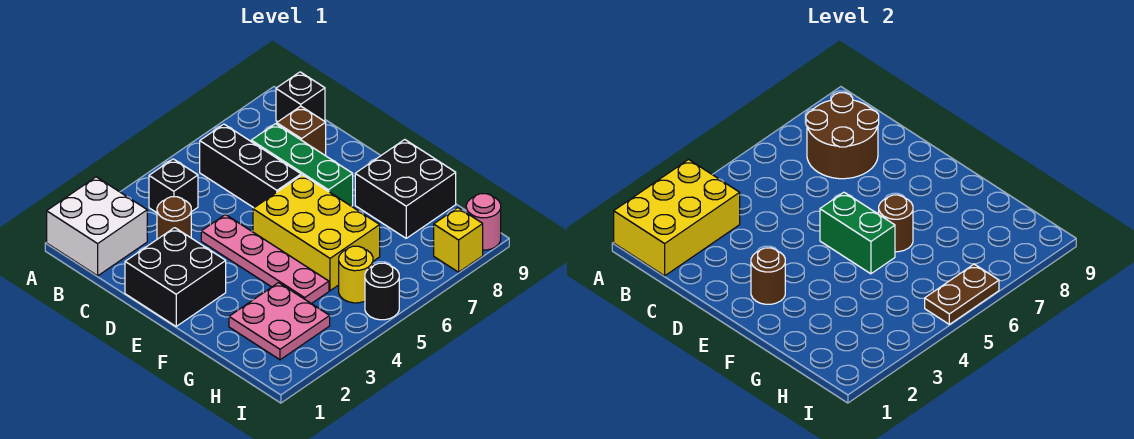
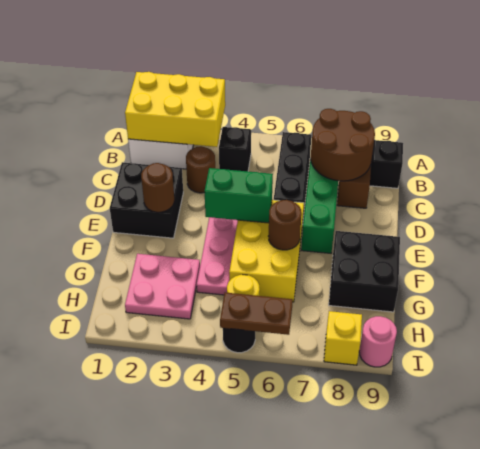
green brick E5:F5 level 2 -> green brick E4:E5 level 2

